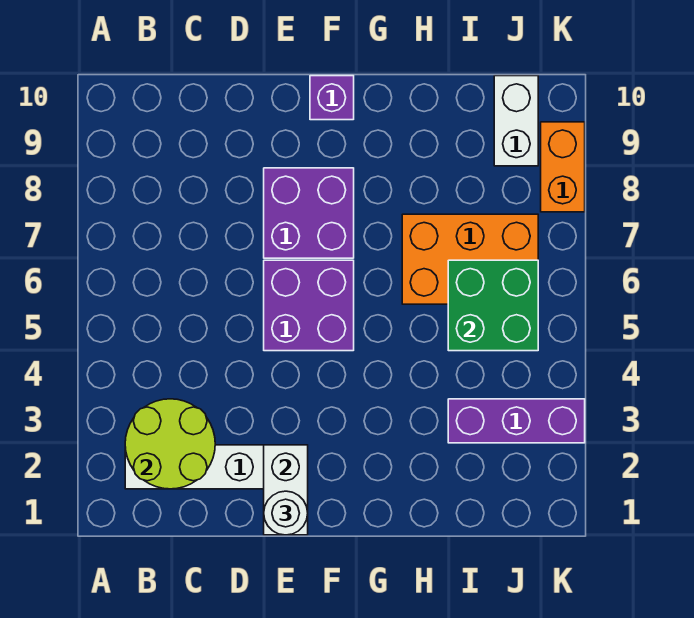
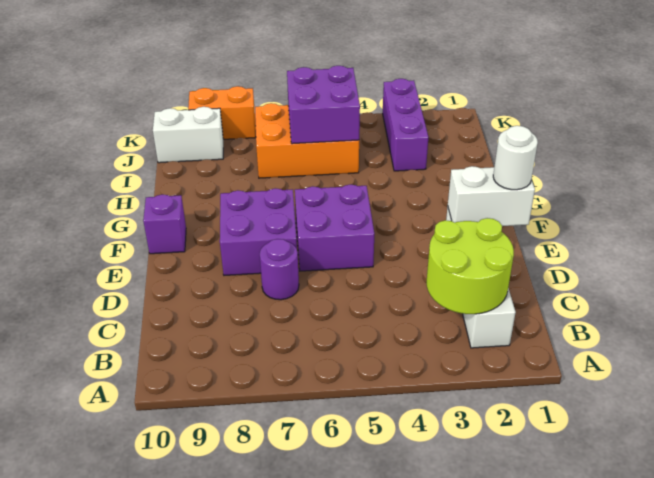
none -> purple round brick D7 level 1
orange brick H6:J7 level 1 -> orange brick I5:J7 level 1
green brick I5:J6 level 2 -> purple brick I5:J6 level 2

